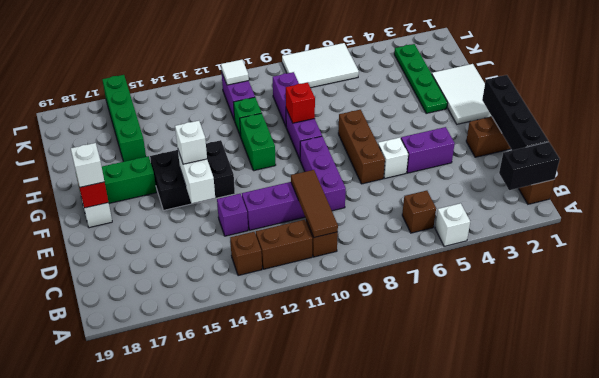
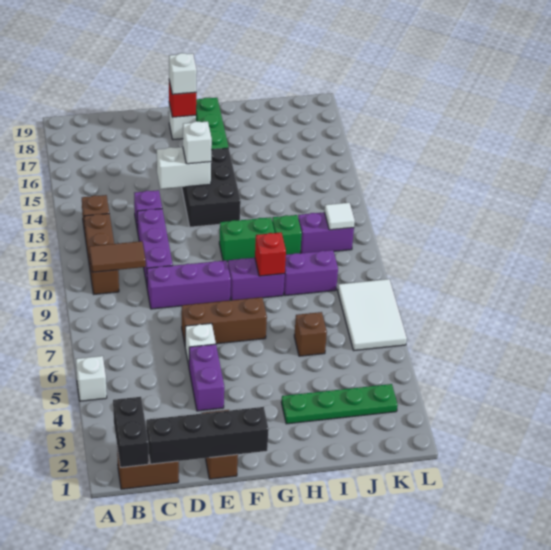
brown brick B6 level 1 -> brown brick I6 level 1
brown tile B10:D10 level 2 -> brown tile B10:C10 level 2
white tile G1:I2 level 1 -> none
green brick I16:L16 level 1 -> none

